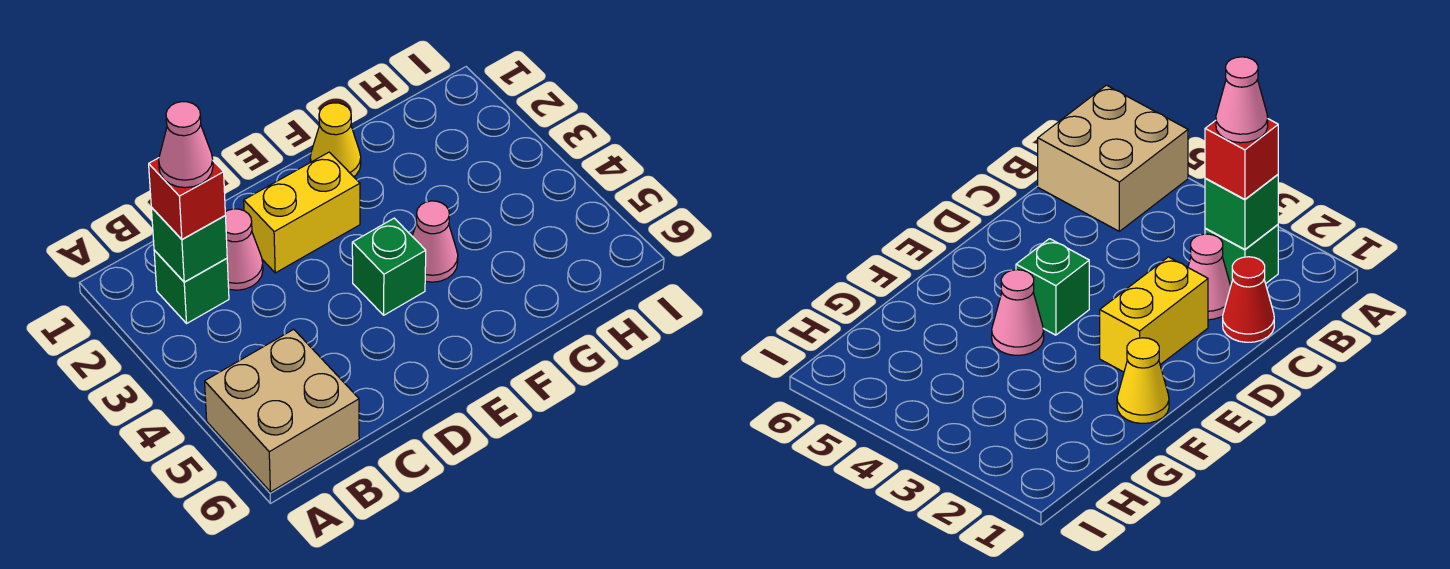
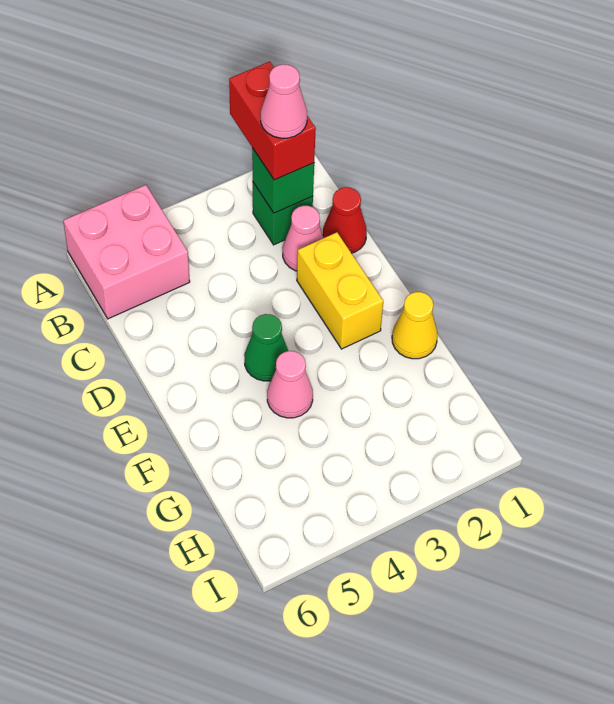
tan brick A5:B6 level 1 -> pink brick A5:B6 level 1
red brick B2 level 3 -> red brick A2:B2 level 3
green brick E4 level 1 -> green cone E4 level 1

